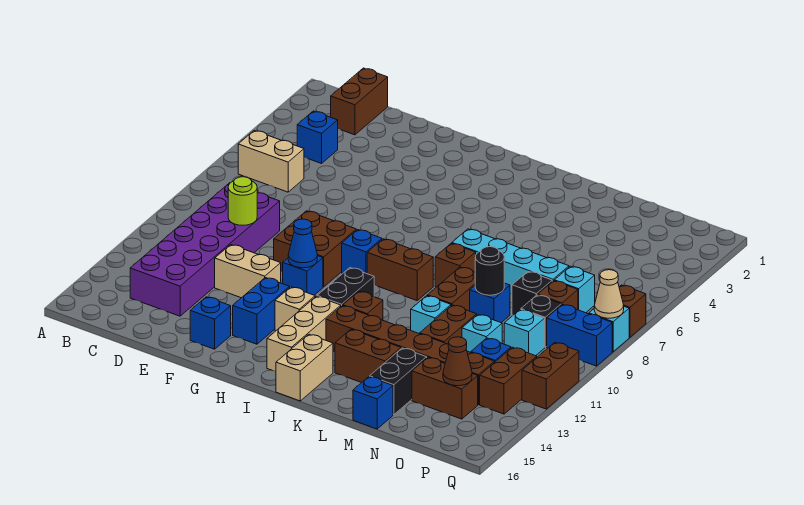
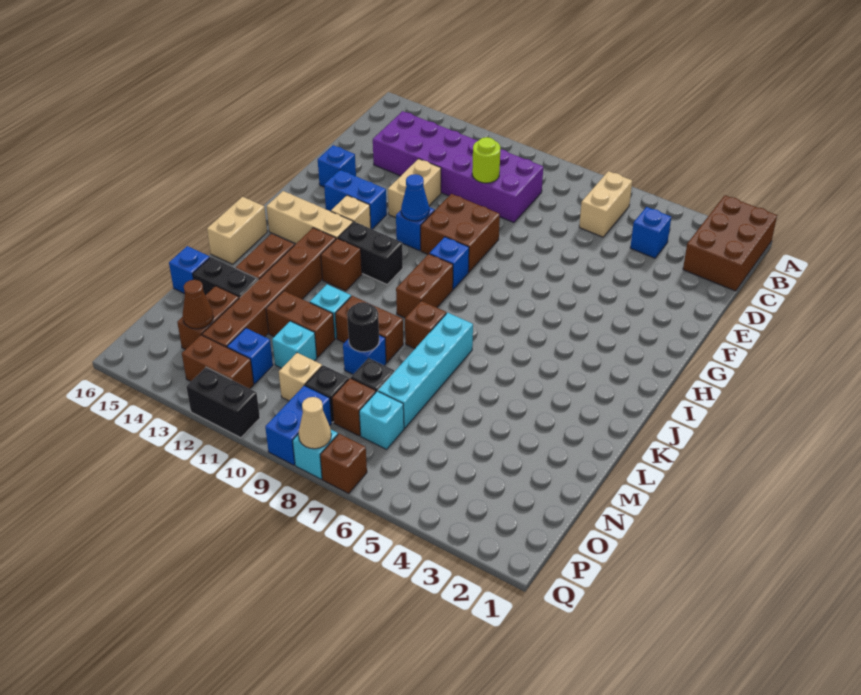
brown brick C1:C2 level 1 -> brown brick A1:C2 level 1
tan brick J15:J16 level 1 -> tan brick J16:K16 level 1
cyan brick O10 level 1 -> tan brick O10 level 1
brown brick Q11:Q12 level 1 -> black brick Q11:Q12 level 1

